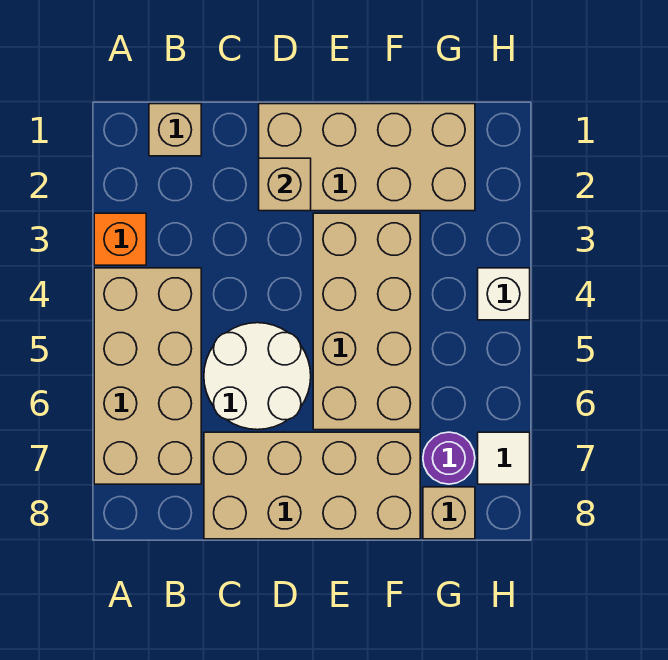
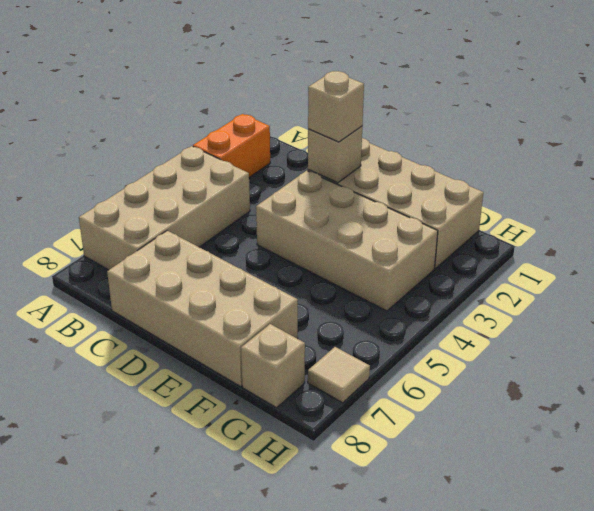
orange brick A3 level 1 -> orange brick A2:A3 level 1
tan brick B1 level 1 -> tan brick D2 level 3
white round brick C5:D6 level 1 -> none
tan brick E3:F6 level 1 -> tan brick D3:G4 level 1
purple round brick G7 level 1 -> none
white brick H4 level 1 -> none
white tile H7 level 1 -> tan tile H7 level 1

